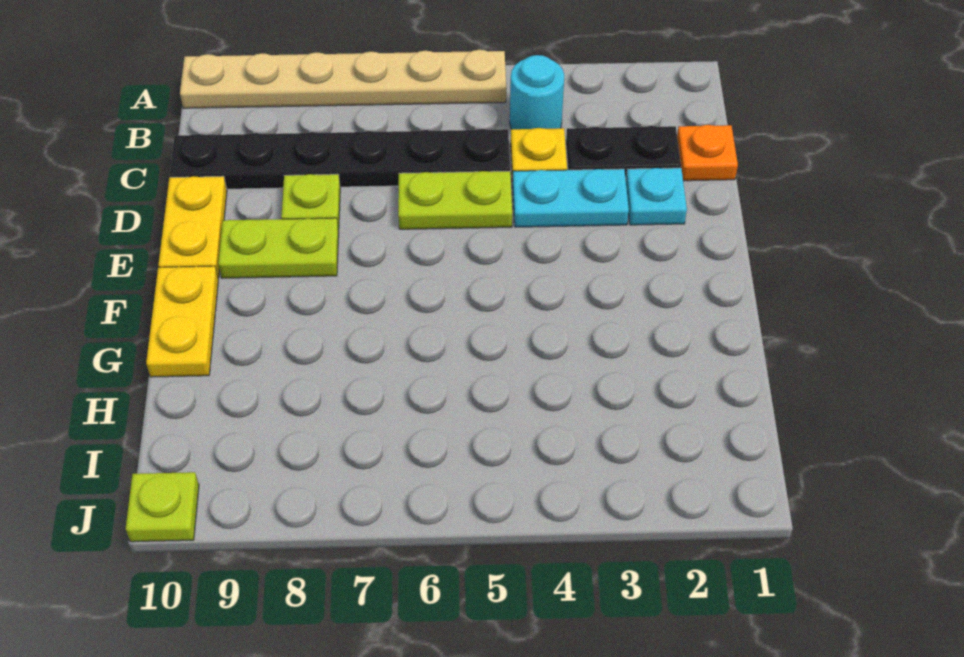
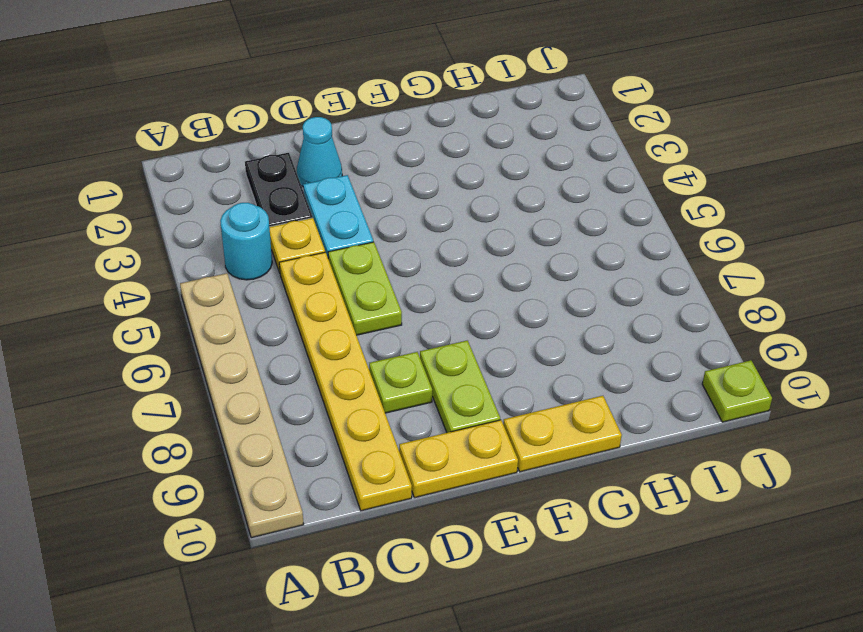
orange plate C1 level 1 -> none
black plate C5:C10 level 1 -> yellow plate C5:C10 level 1
cyan plate D2 level 1 -> cyan cone D2 level 1

